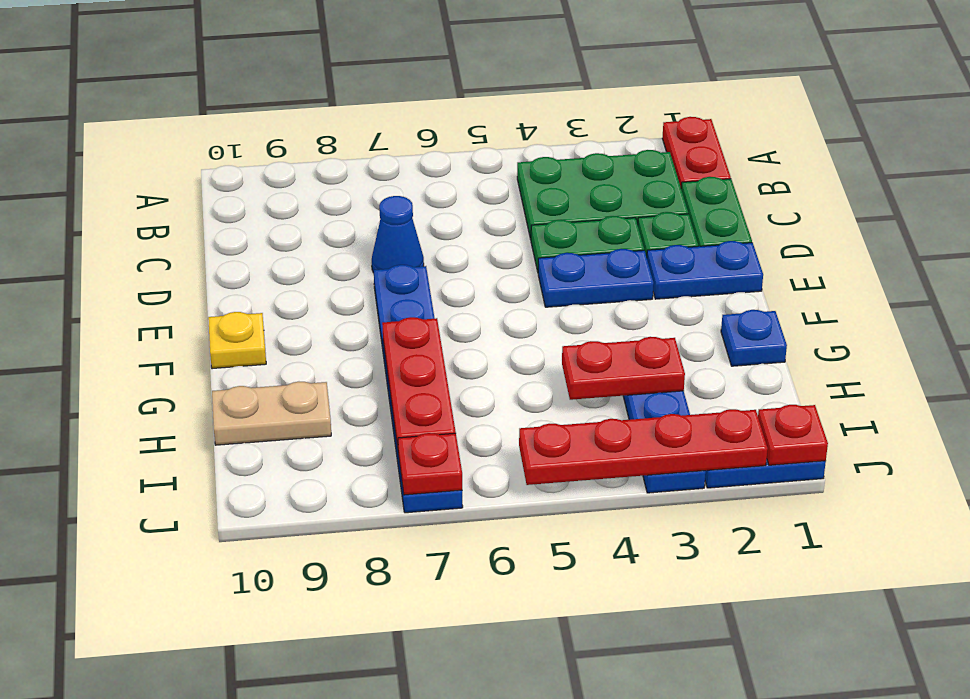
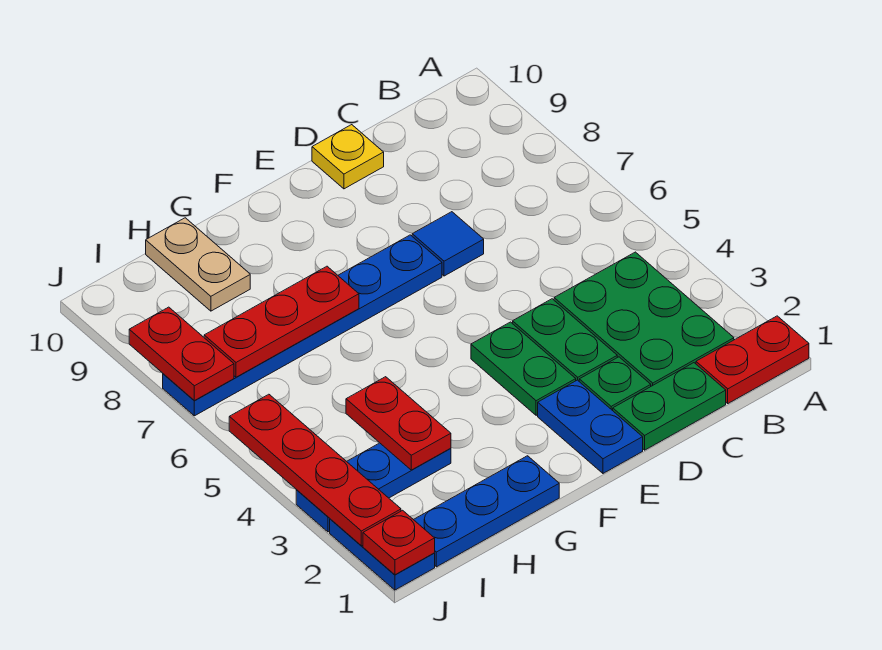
blue cone D7 level 1 -> blue tile D7 level 1
blue plate E3:E4 level 1 -> green plate E3:E4 level 1
yellow plate F10 level 1 -> yellow plate D10 level 1
blue plate G1 level 1 -> blue plate G1:I1 level 1
red plate J7 level 2 -> red plate J7:J8 level 2

